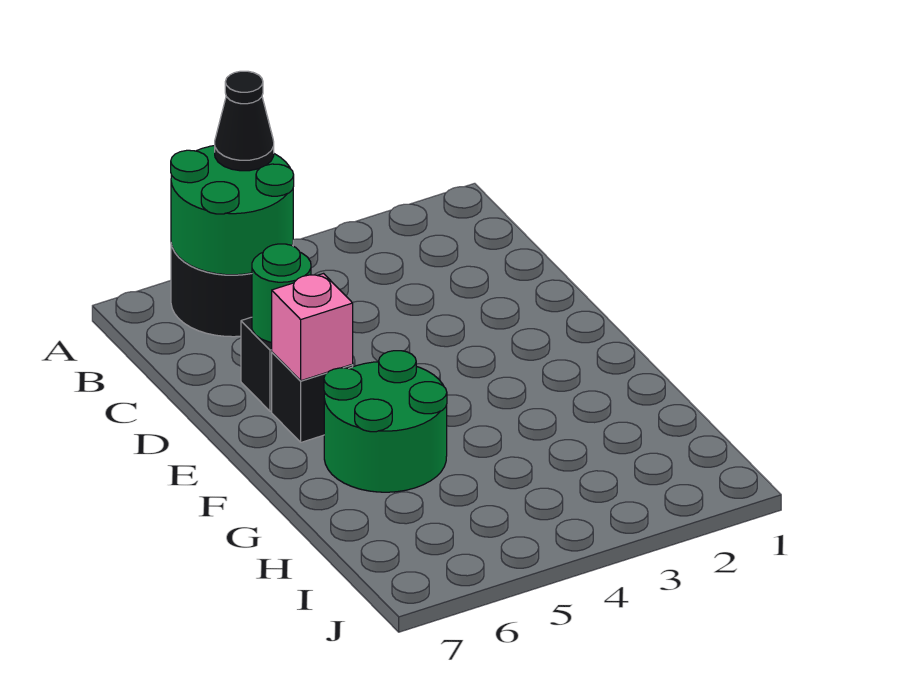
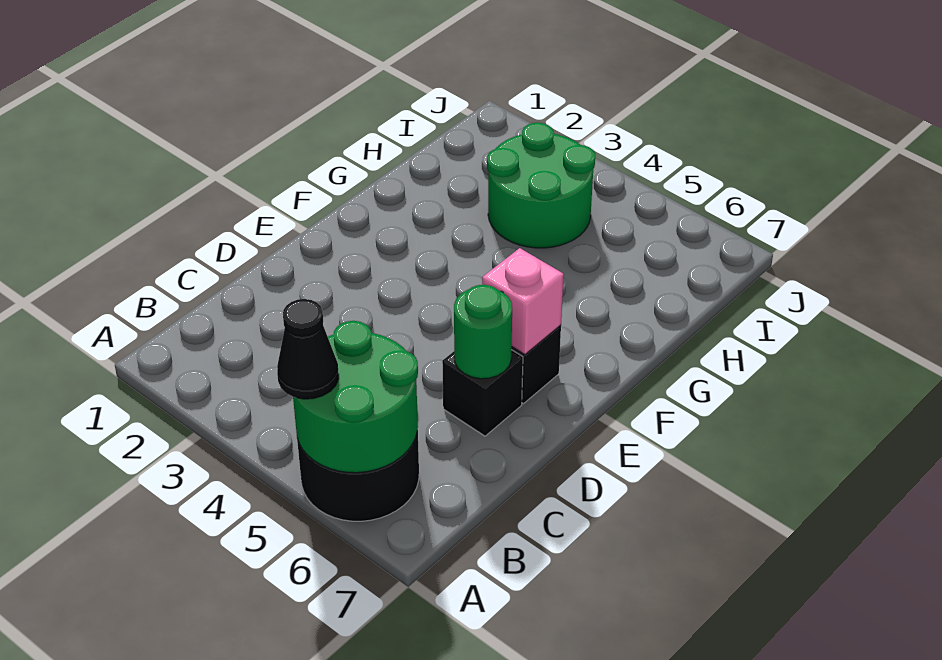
green round brick F5:G6 level 1 -> green round brick H3:I4 level 1

